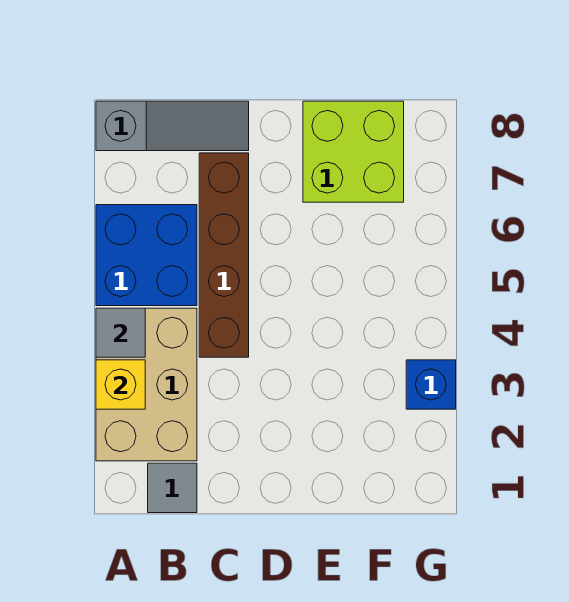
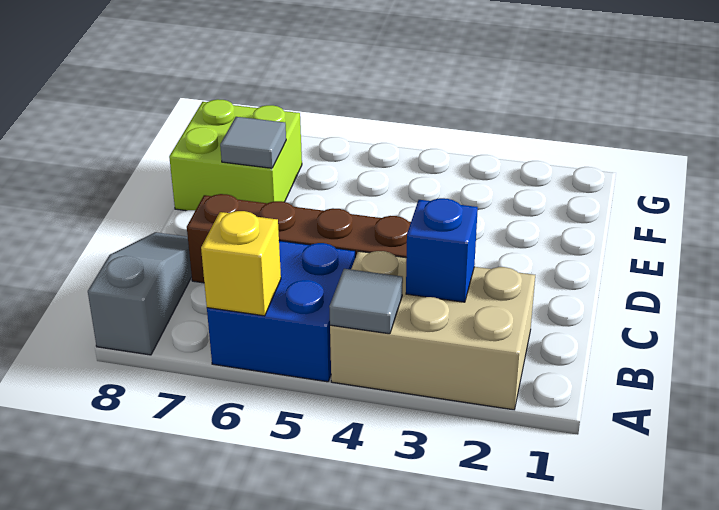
yellow brick A3 level 2 -> yellow brick A6 level 2
grey tile B1 level 1 -> grey tile E7 level 2
blue brick G3 level 1 -> blue brick B3 level 2

